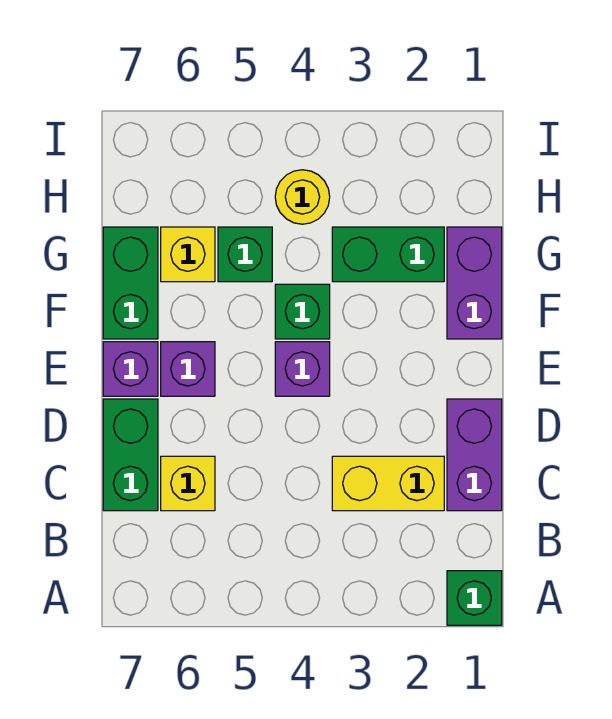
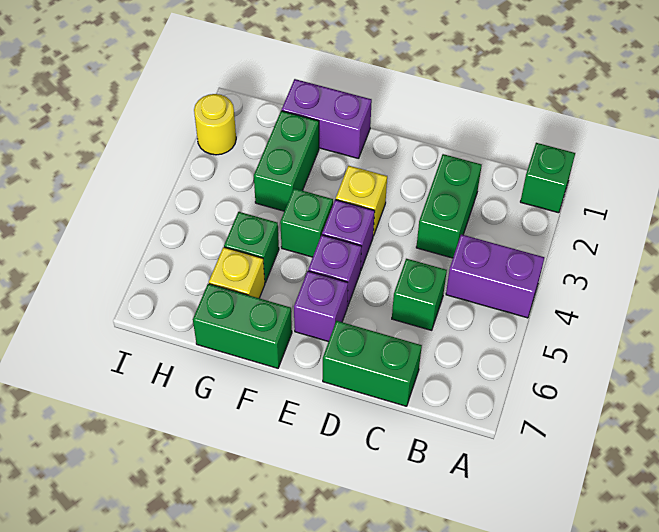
purple brick C1:D1 level 1 -> purple brick A4:B4 level 1
yellow brick C2:C3 level 1 -> green brick C2:C3 level 1
none -> green brick C5 level 1
yellow brick C6 level 1 -> yellow brick E3 level 1
purple brick E7 level 1 -> purple brick E5 level 1
yellow round brick H4 level 1 -> yellow round brick I2 level 1

